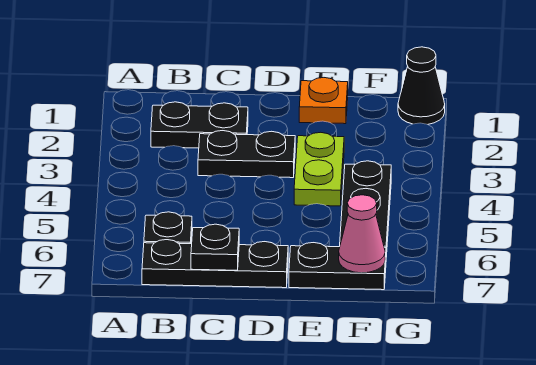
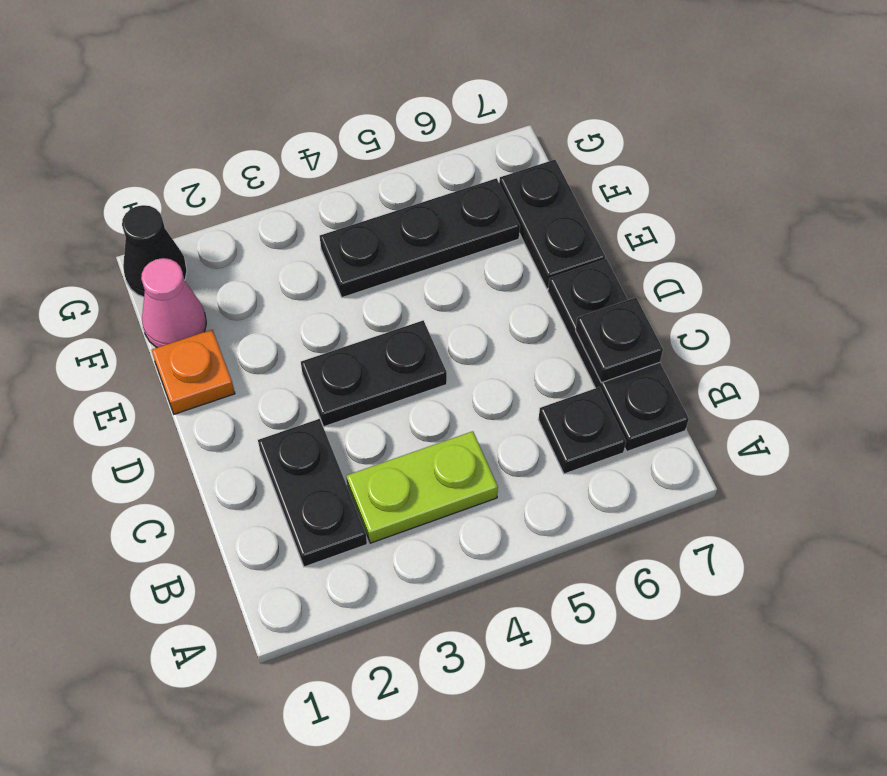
black plate C3:D3 level 1 -> black plate D3:D4 level 1
lime plate E3:E4 level 1 -> lime plate B3:B4 level 1
pink cone F7 level 2 -> pink cone F1 level 1

